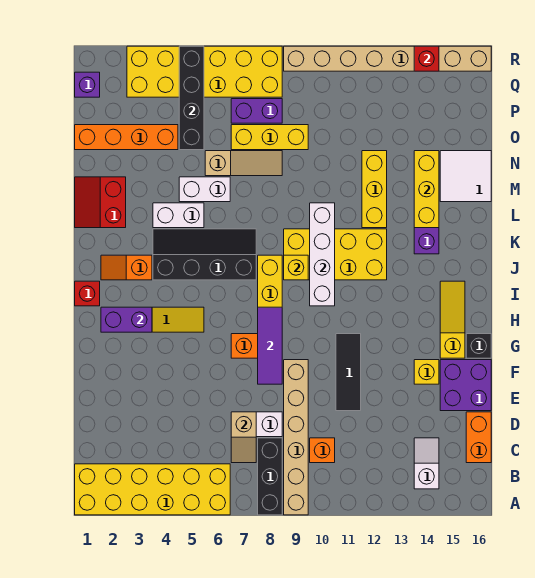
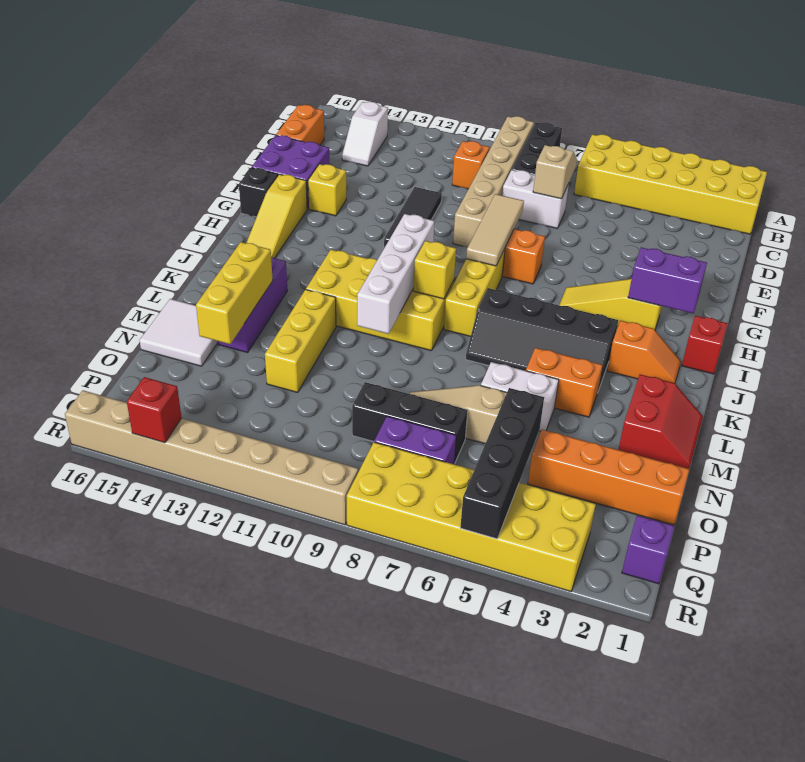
purple tile F8:H8 level 2 -> tan tile F8:H8 level 2
white brick L4:L5 level 1 -> orange brick L4:L5 level 1
yellow brick O7:O9 level 1 -> black brick O7:O9 level 1

